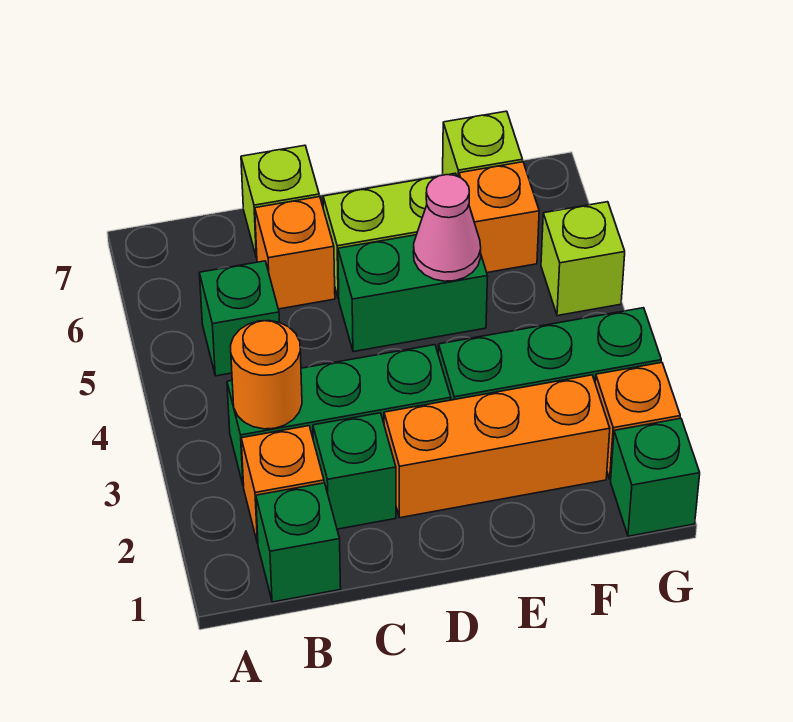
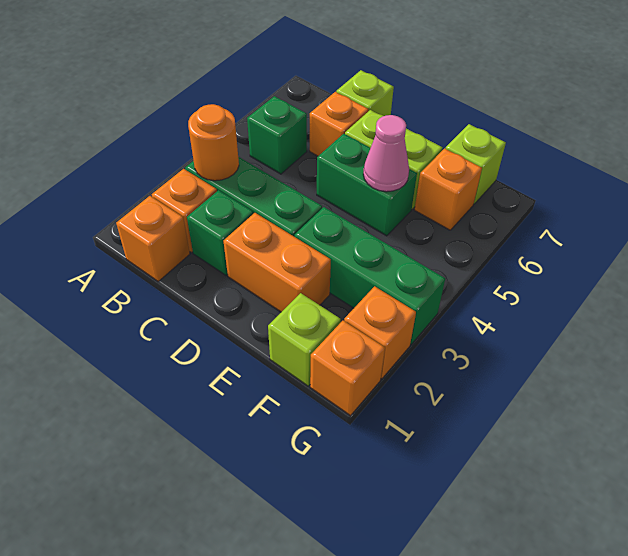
green brick B1 level 1 -> orange brick B1 level 1
orange brick D2:F2 level 1 -> orange brick D2:E2 level 1
green brick G1 level 1 -> orange brick G1 level 1
lime brick G5 level 1 -> lime brick F1 level 1

